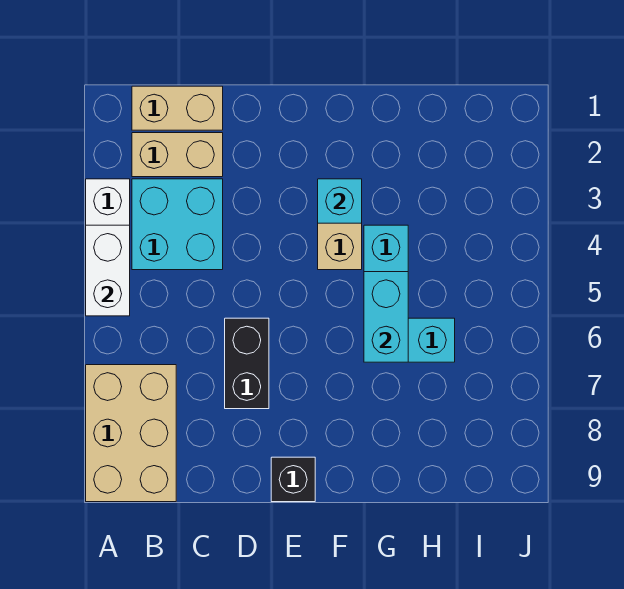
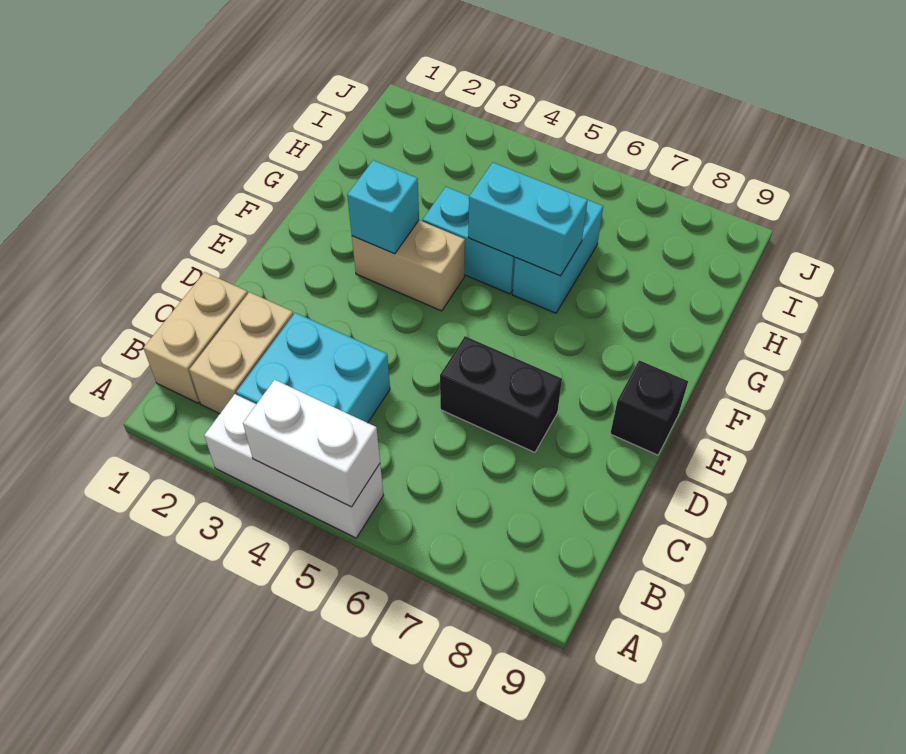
tan brick A7:B9 level 1 -> none

